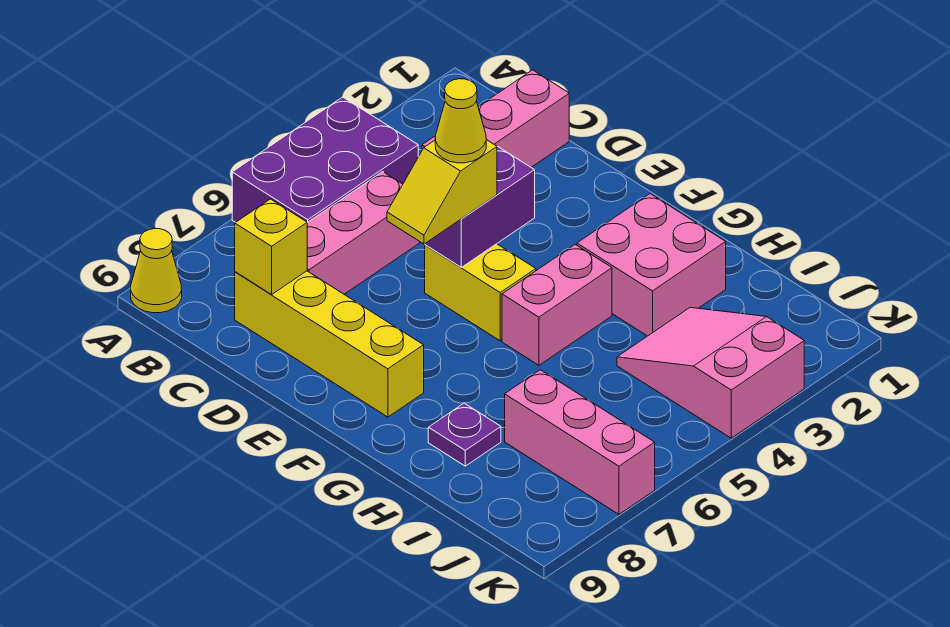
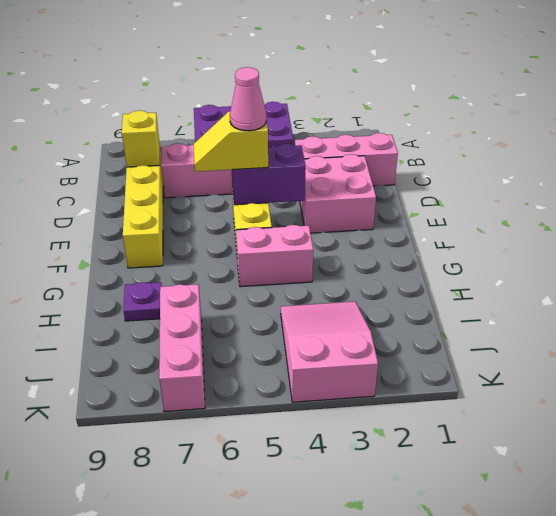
yellow cone A9 level 1 -> none
yellow cone E5 level 4 -> pink cone E5 level 4
pink brick G2:H3 level 1 -> pink brick D2:E3 level 1

